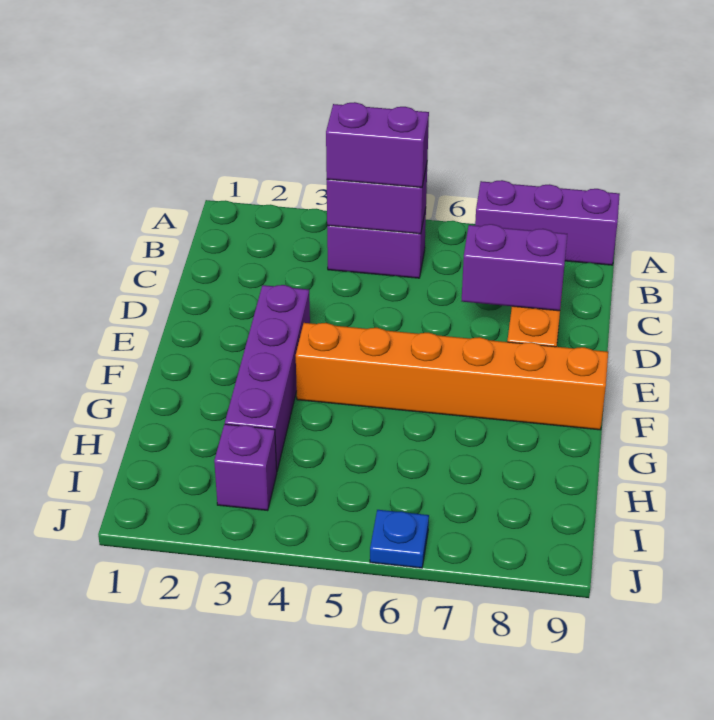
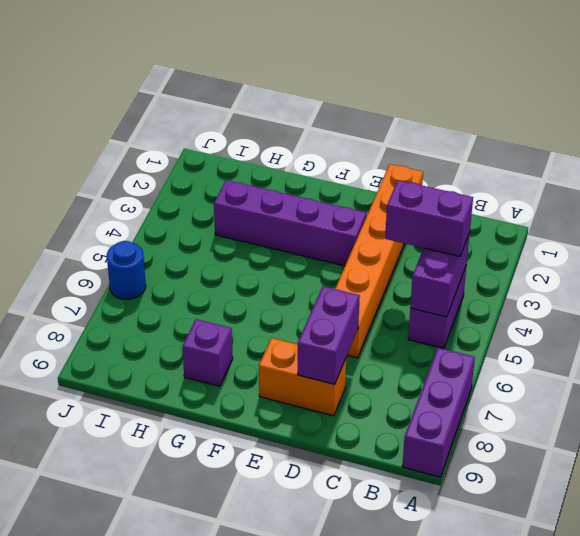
purple brick B4:B5 level 3 -> purple brick B4:C4 level 3
orange brick F4:F9 level 1 -> orange brick D1:D6 level 1
purple brick I3 level 1 -> purple brick G8 level 1
blue plate J6 level 1 -> blue round brick J6 level 1

